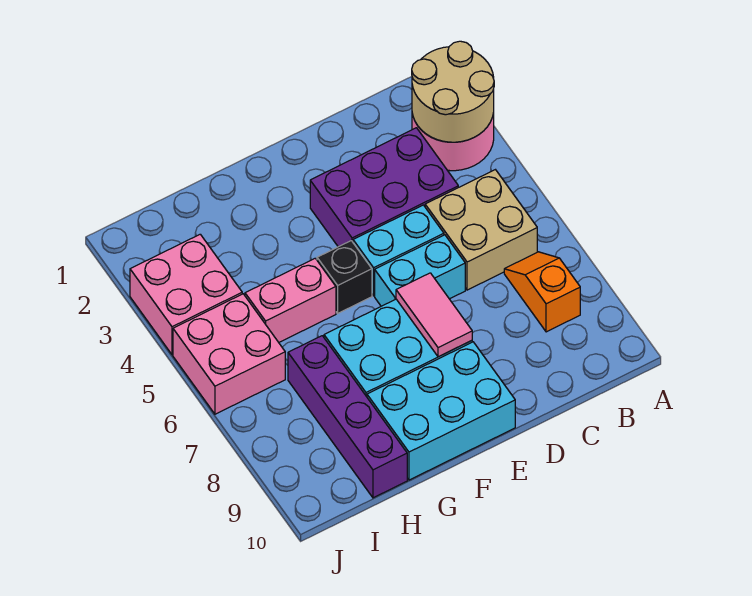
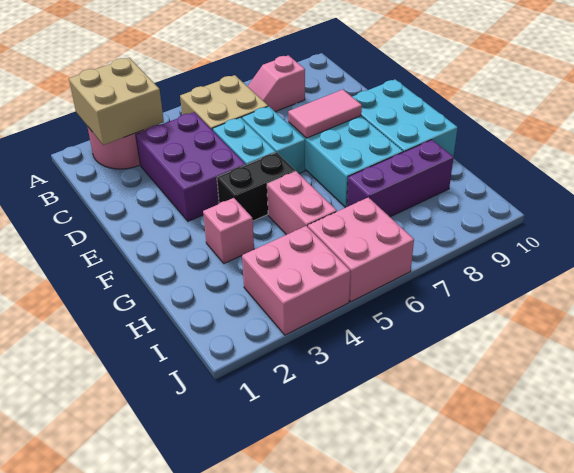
tan round brick A2:B3 level 2 -> tan brick A2:B3 level 2
orange slope B7:B8 level 1 top 8 -> pink slope B7:B8 level 1 top 8
black brick F5 level 1 -> black brick F4:F5 level 1
none -> pink brick G3 level 1
purple brick H7:H10 level 1 -> purple brick H7:H9 level 1

